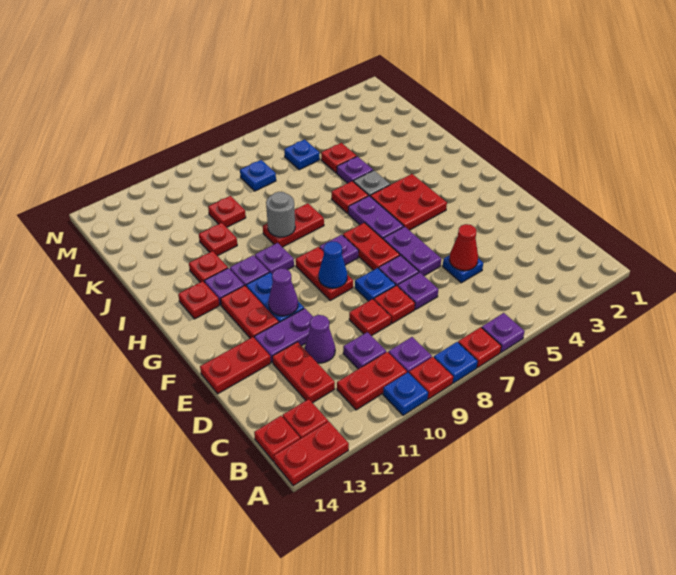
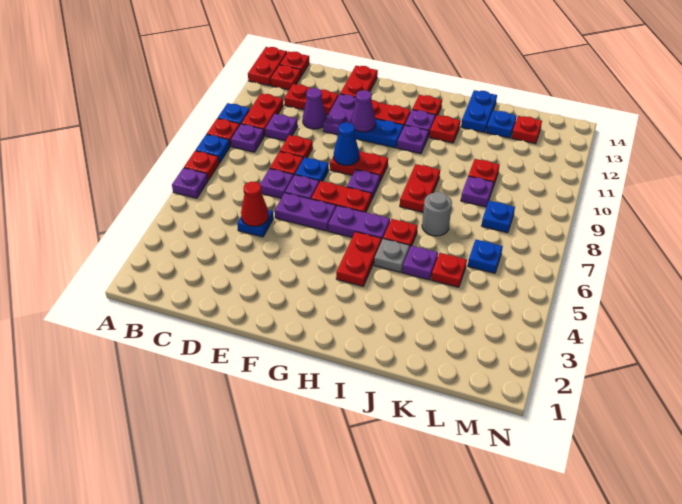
red plate G4:H5 level 1 -> red plate H4:H5 level 1
purple plate H10 level 1 -> purple plate K9 level 1
grey round brick I9 level 2 -> grey round brick J7 level 1
red plate J11 level 1 -> red plate L13 level 1
none -> blue plate J13:J14 level 1
none -> blue plate K13 level 1

